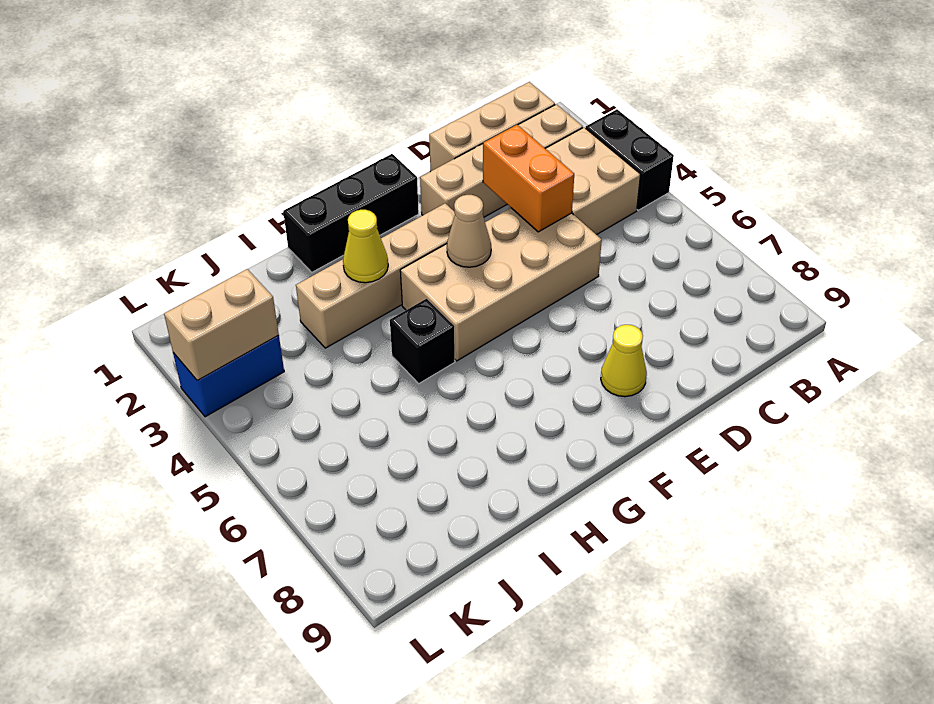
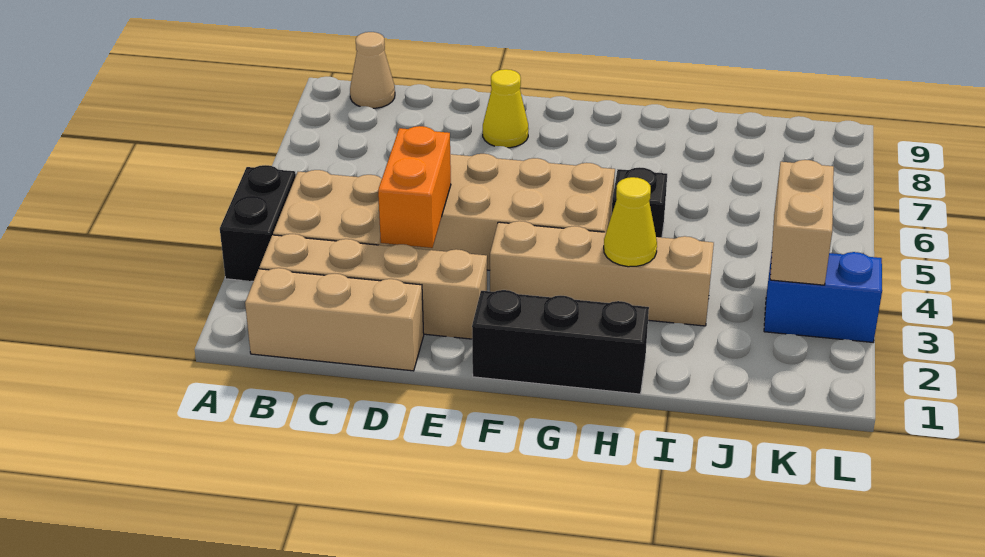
tan cone F4 level 2 -> tan cone B9 level 1
tan brick K3:L3 level 2 -> tan brick K3:K4 level 2

